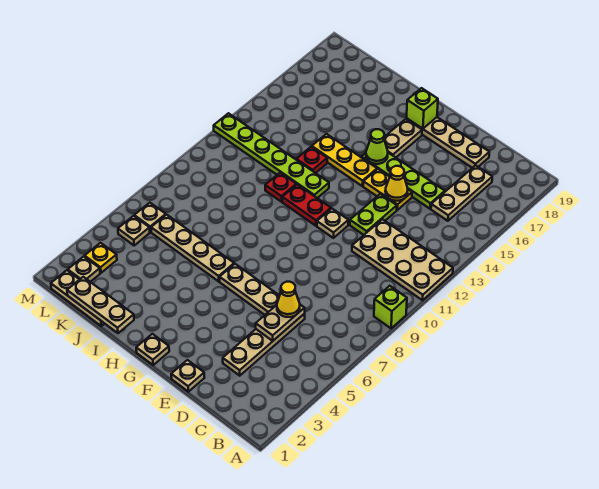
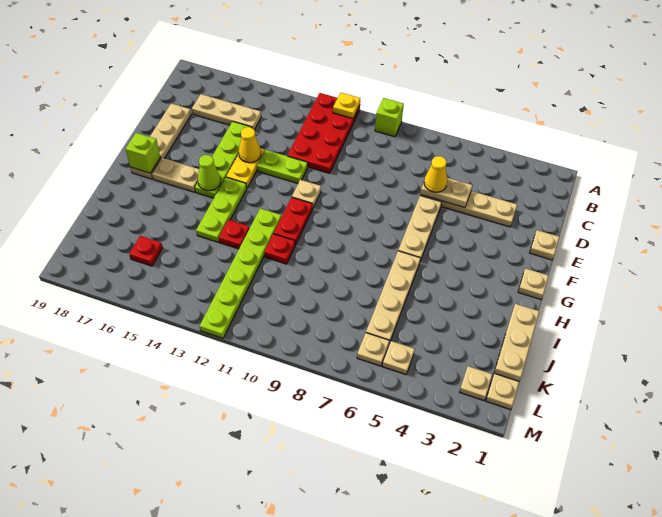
tan plate A11:D12 level 1 -> red plate A11:D12 level 1
yellow plate G14:I14 level 1 -> lime plate G14:I14 level 1
none -> red plate K16 level 1
yellow plate L3 level 1 -> yellow plate A11 level 2

